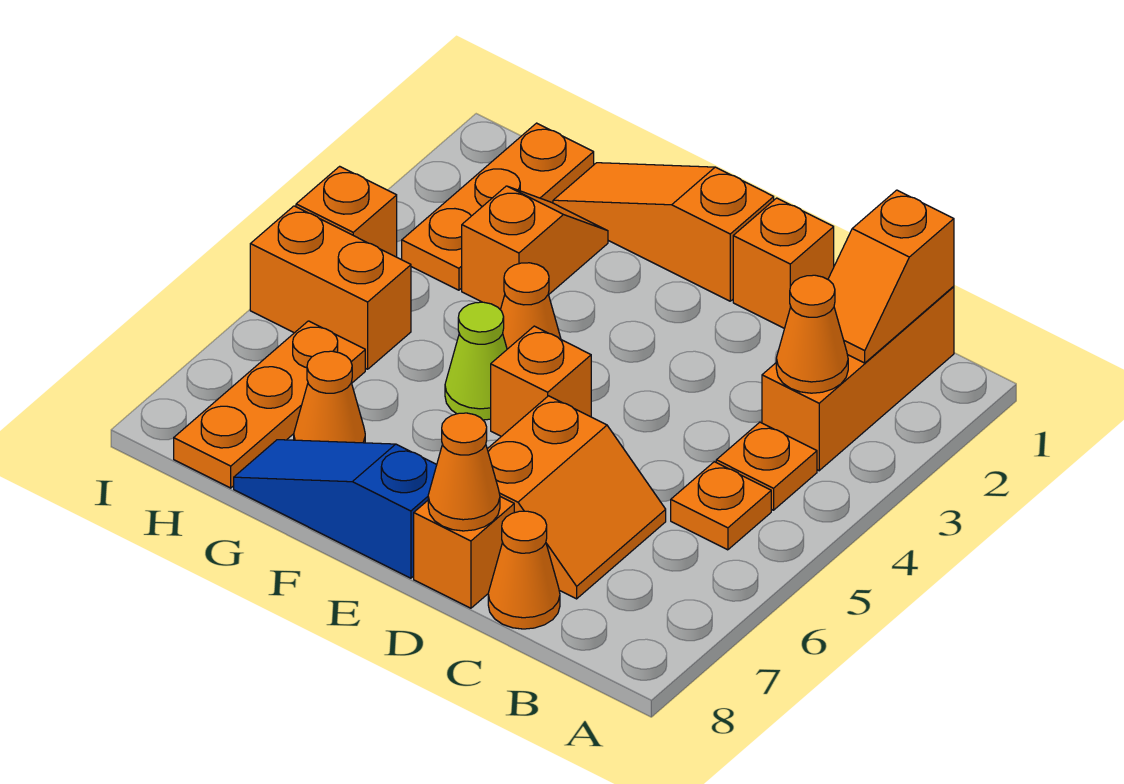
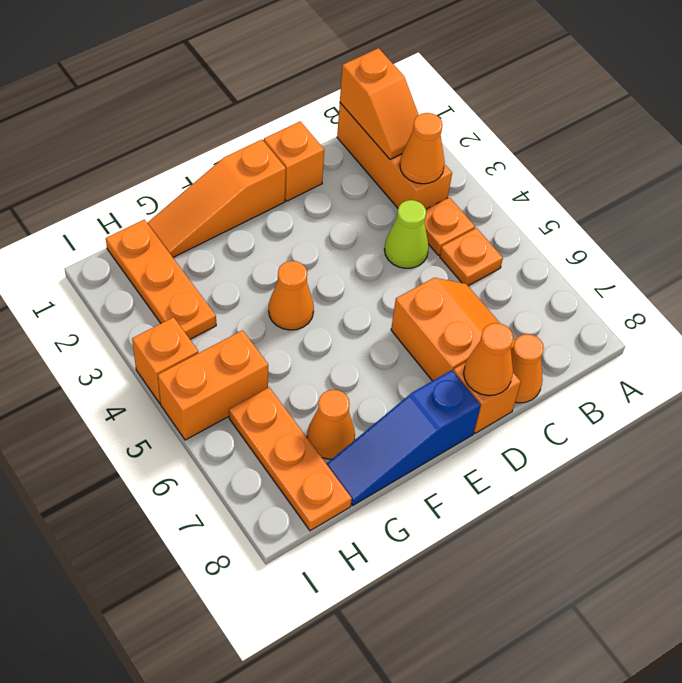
orange brick E5 level 1 -> none
lime cone F5 level 1 -> lime cone C4 level 1
orange slope G2:G3 level 1 top 3 -> none

